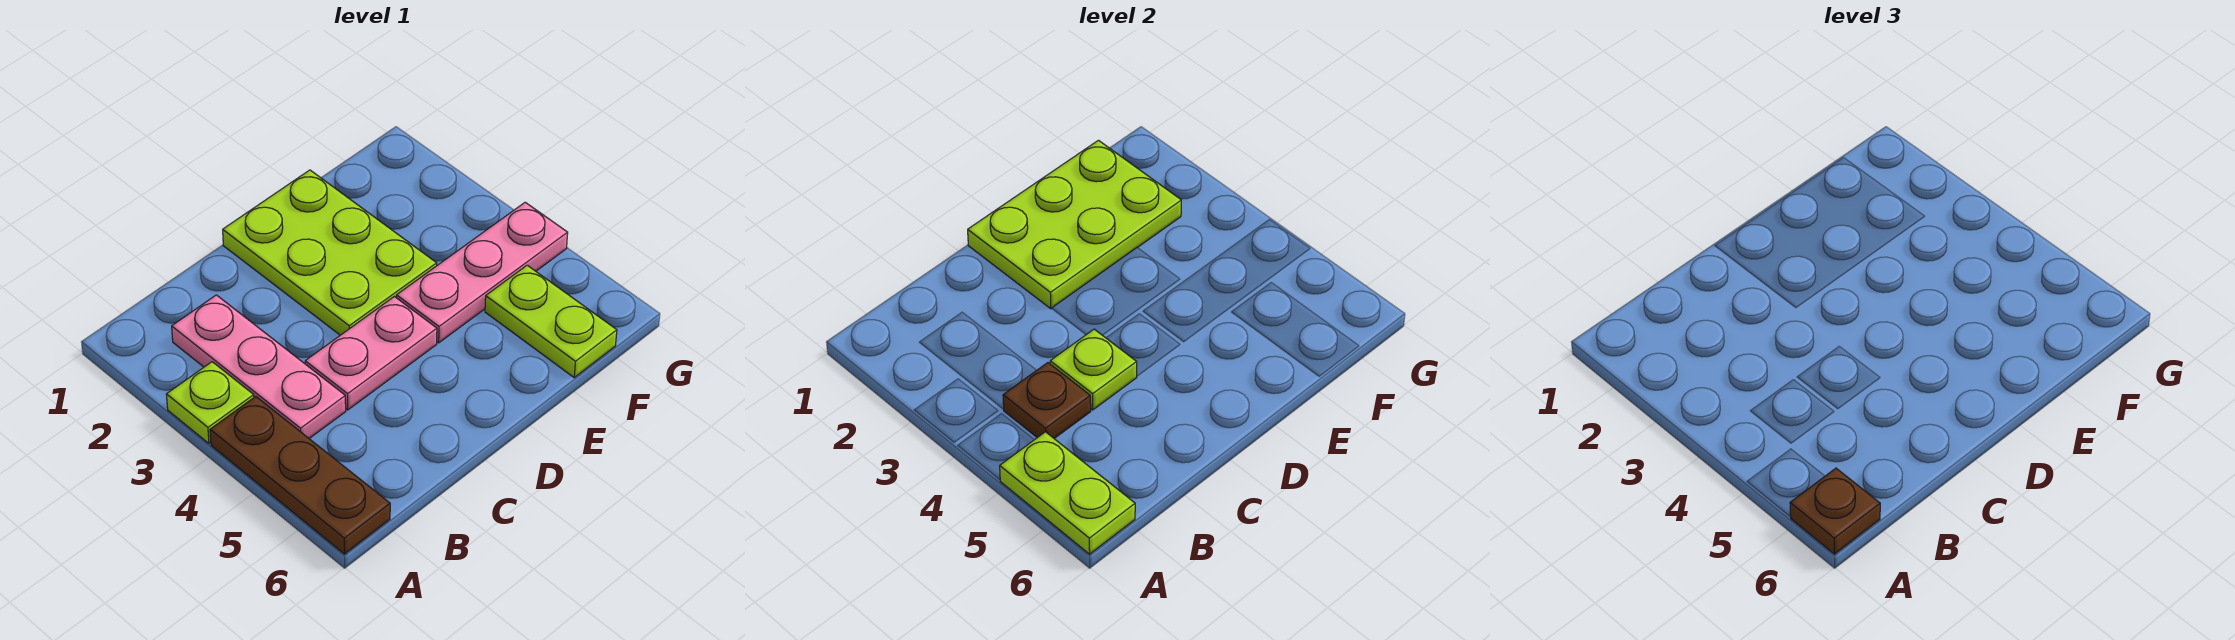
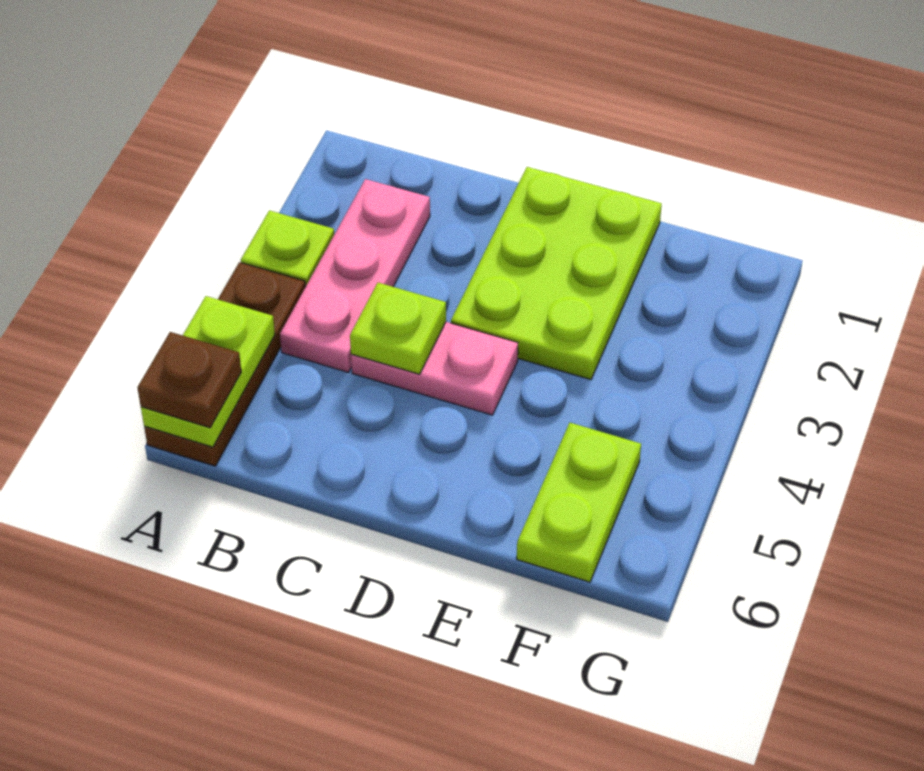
brown plate B4 level 2 -> none
lime plate D1:F2 level 2 -> none
pink plate E4:G4 level 1 -> none

